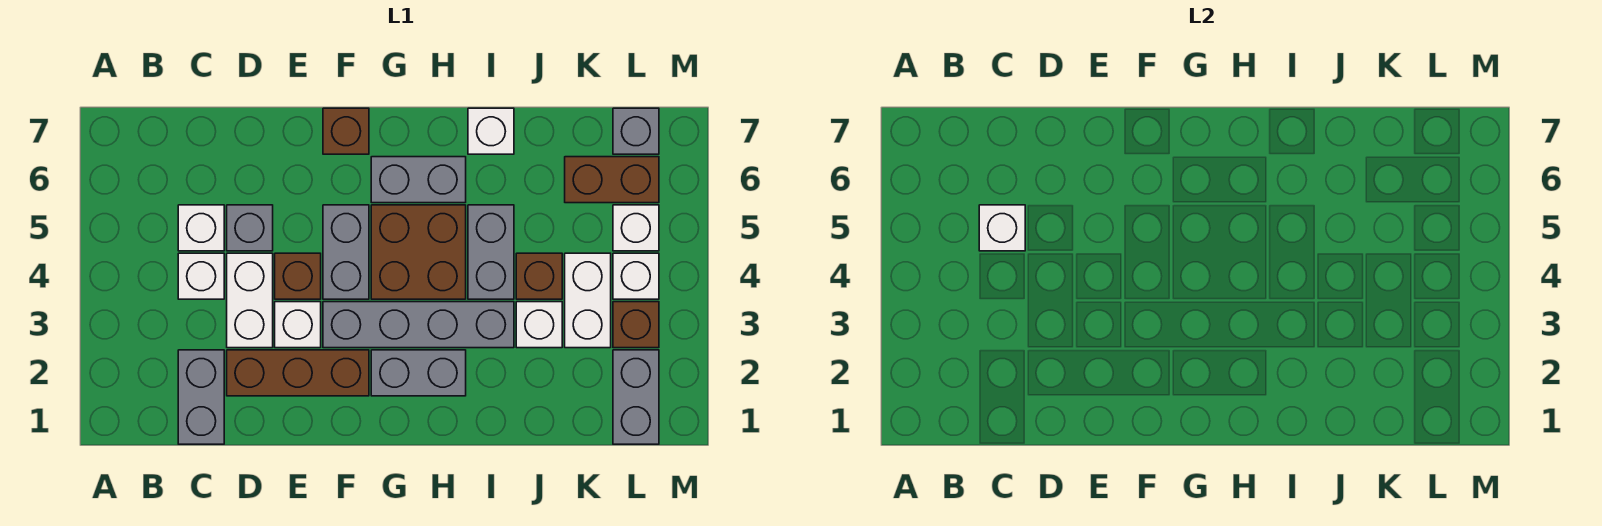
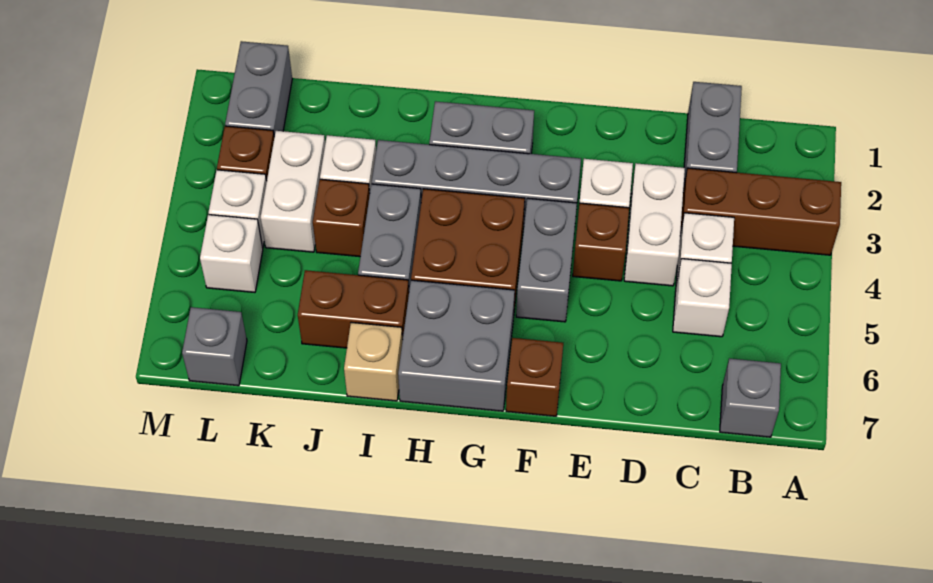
white brick C5 level 2 -> none
brown brick D2:F2 level 1 -> brown brick A3:C3 level 1
grey brick D5 level 1 -> grey brick B7 level 1
grey brick G6:H6 level 1 -> grey brick G6:H7 level 1
white brick I7 level 1 -> tan brick I7 level 1
brown brick K6:L6 level 1 -> brown brick I6:J6 level 1

